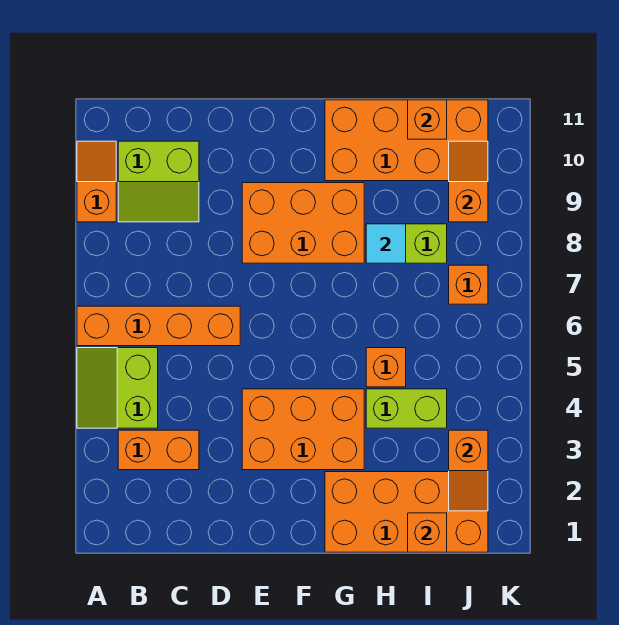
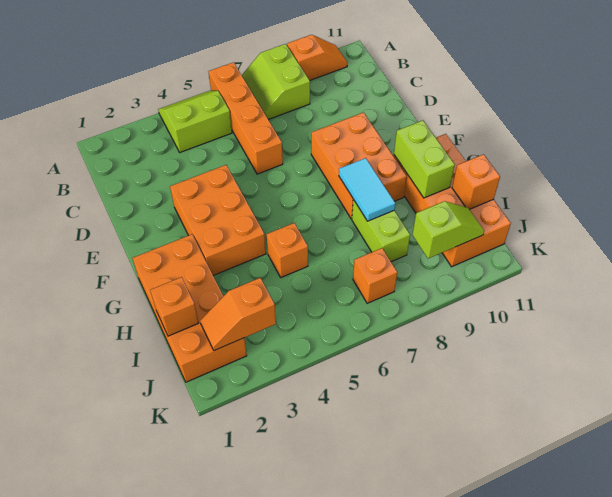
orange brick B3:C3 level 1 -> none
lime slope B9:C10 level 1 top 10 -> lime slope A7:B8 level 1 top 8
lime brick H4:I4 level 1 -> lime brick G10:H10 level 2
cyan tile H8 level 2 -> cyan tile G8:H8 level 2
orange slope J9:J10 level 2 top 9 -> lime slope J9:J10 level 2 top 9

